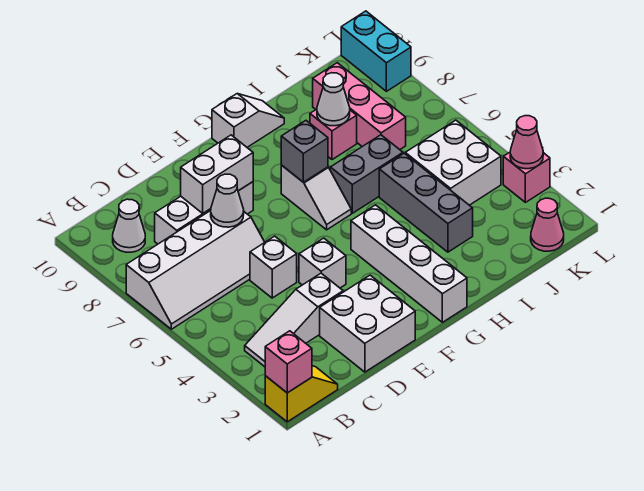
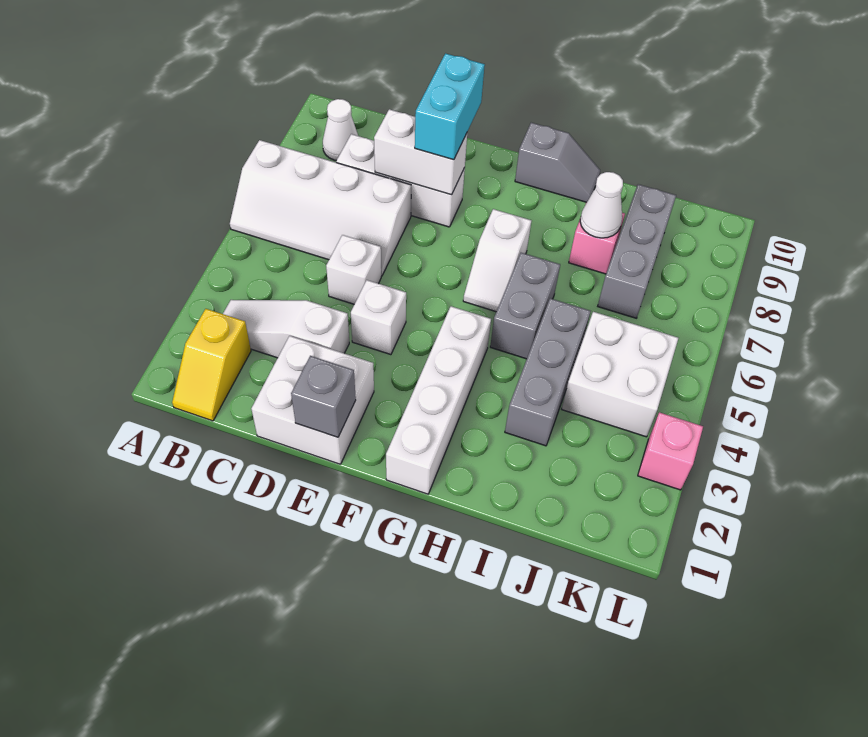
yellow slope A1:B1 level 1 top A -> yellow slope B1:B2 level 1 top 2
pink brick A1 level 2 -> none
white cone D7 level 2 -> none
grey brick G7 level 2 -> grey brick E1 level 2
white slope G10:H10 level 1 top G -> grey slope G10:H10 level 1 top G
grey brick H6:I6 level 1 -> grey brick H5:H6 level 1
pink brick J7:J9 level 1 -> grey brick J7:J9 level 1
pink cone K1 level 1 -> none
pink cone L3 level 2 -> none
cyan brick L9:L10 level 1 -> cyan brick E8:E9 level 3

